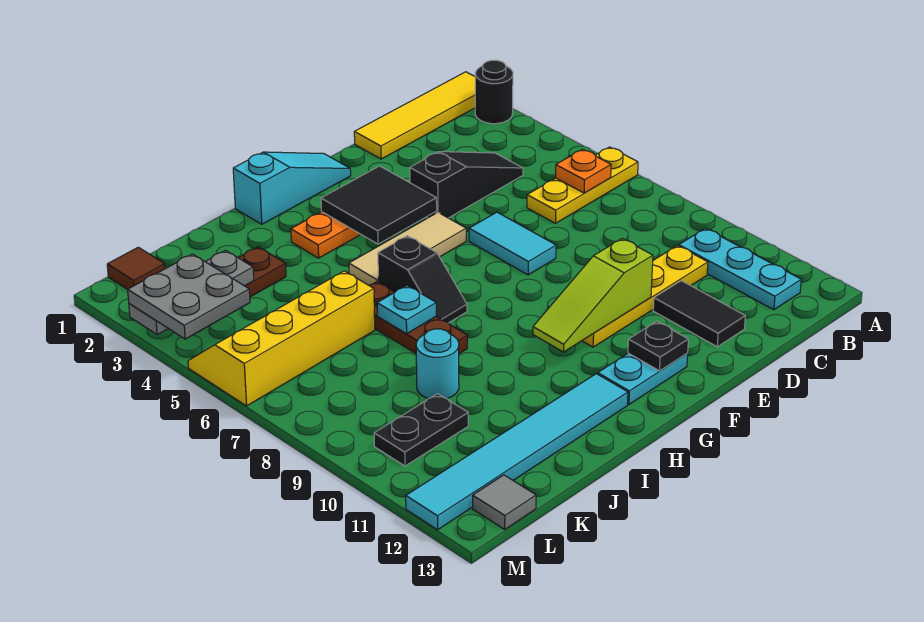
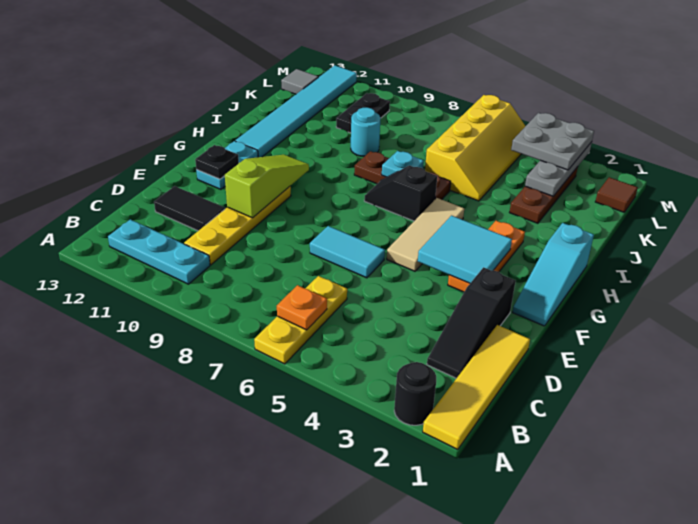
black slope C4:E4 level 1 top E -> black slope C2:E2 level 1 top E
black tile F3:G4 level 2 -> cyan tile F3:G4 level 2

